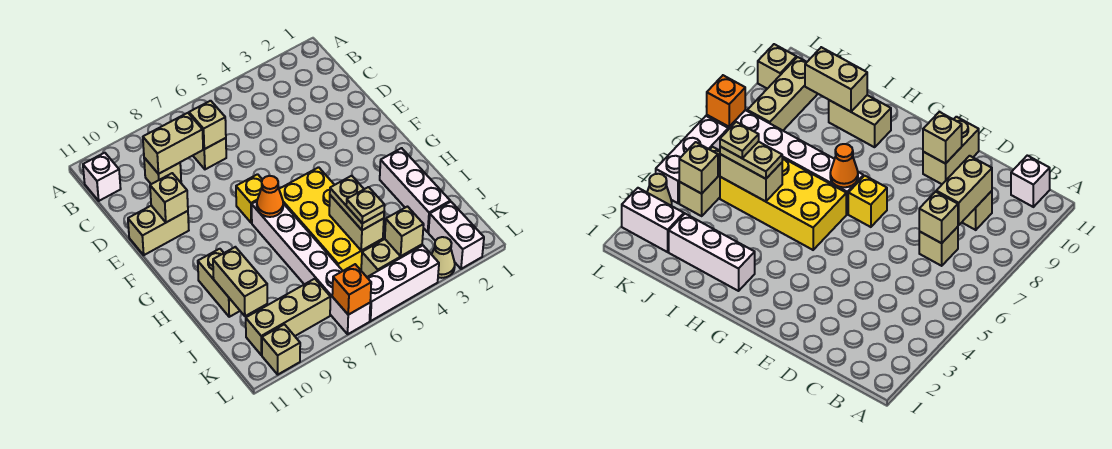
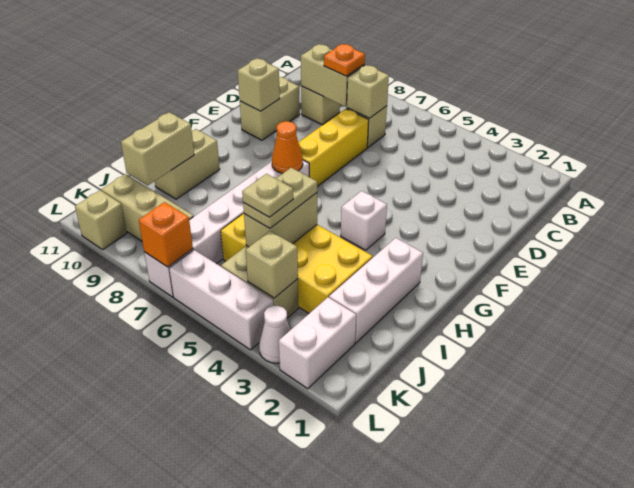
white brick B11 level 1 -> white brick G4 level 1
none -> orange plate C8 level 3
tan brick E10:E11 level 1 -> tan brick D10:E10 level 1
yellow brick F7 level 1 -> yellow brick D7:F7 level 1
yellow brick G5:J6 level 1 -> yellow brick I3:J6 level 1
tan cone L3 level 1 -> white cone L3 level 1

